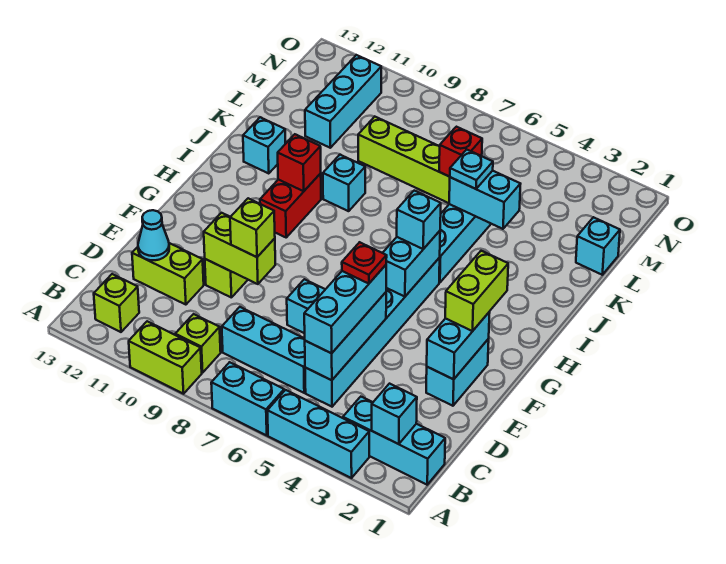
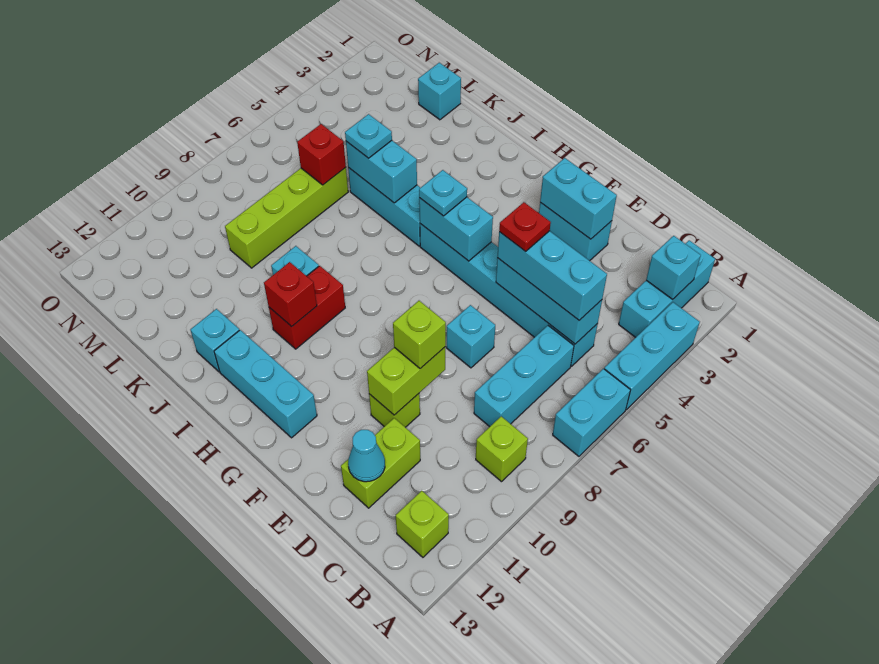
lime brick A9:A10 level 1 -> none
lime brick F2:G2 level 3 -> none
cyan brick H5 level 3 -> cyan plate H5 level 3
red brick H10:I10 level 1 -> red brick I9:I10 level 1
cyan brick K4:K5 level 2 -> cyan brick J5:K5 level 2
cyan brick L11:N11 level 1 -> cyan brick G12:I12 level 1

